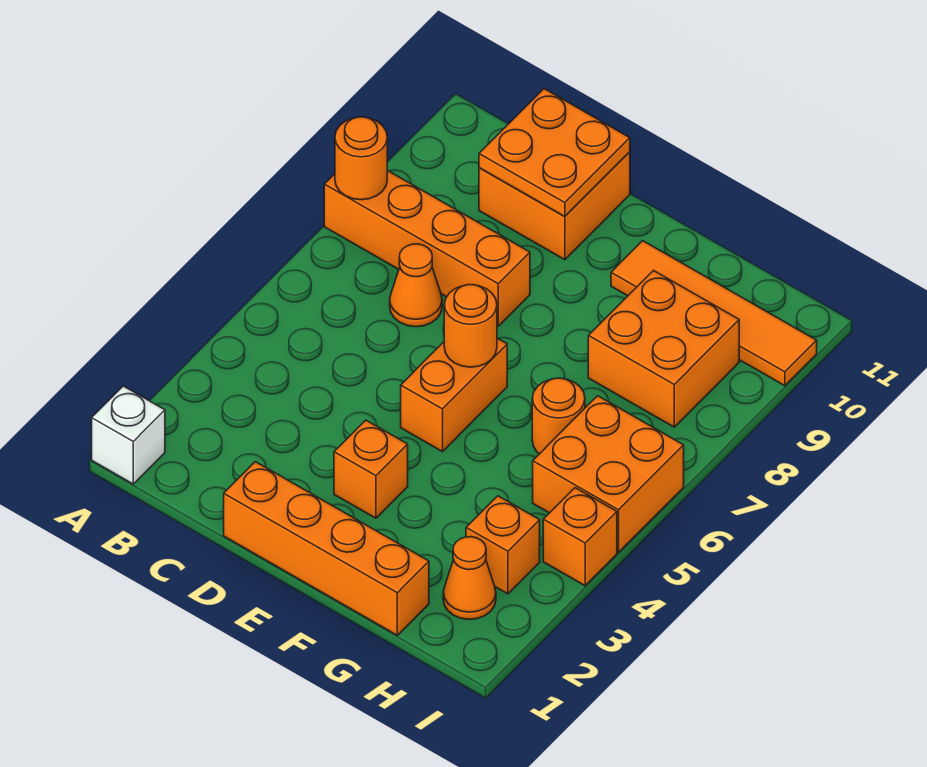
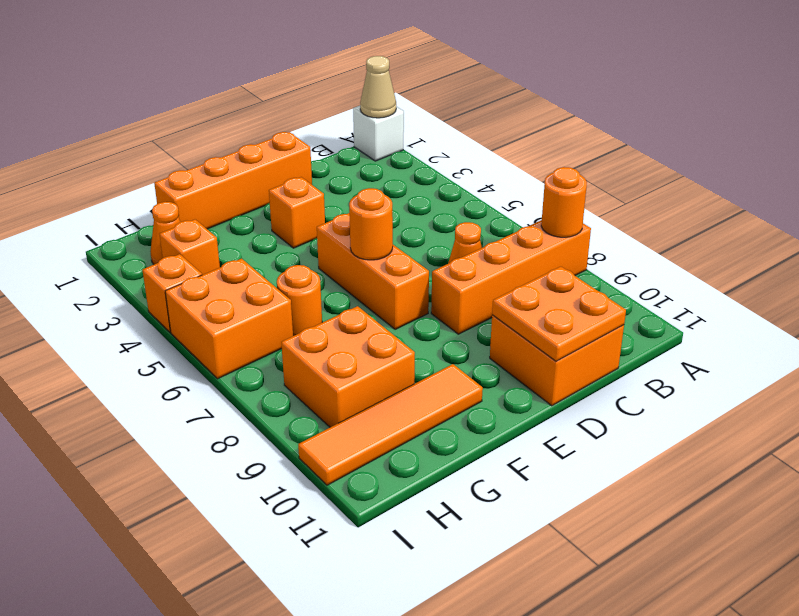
none -> tan cone A1 level 2
orange brick E5:E6 level 1 -> orange brick E5:E7 level 1

